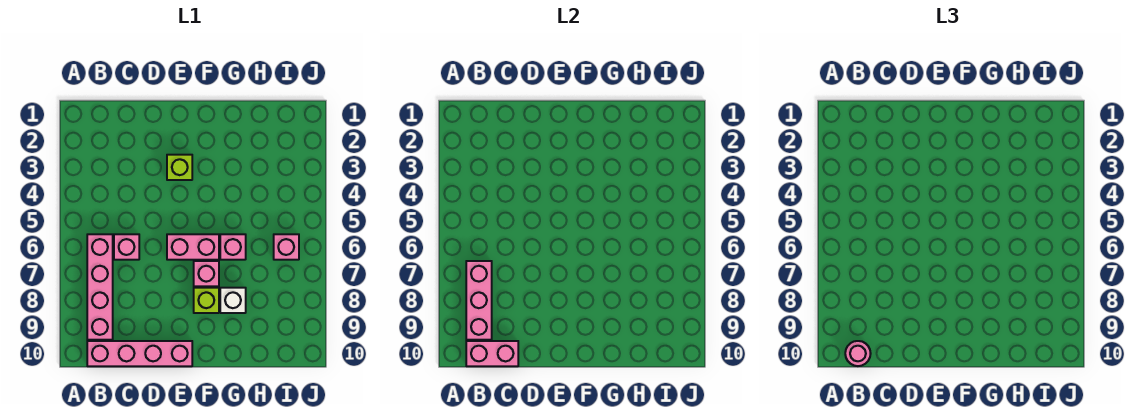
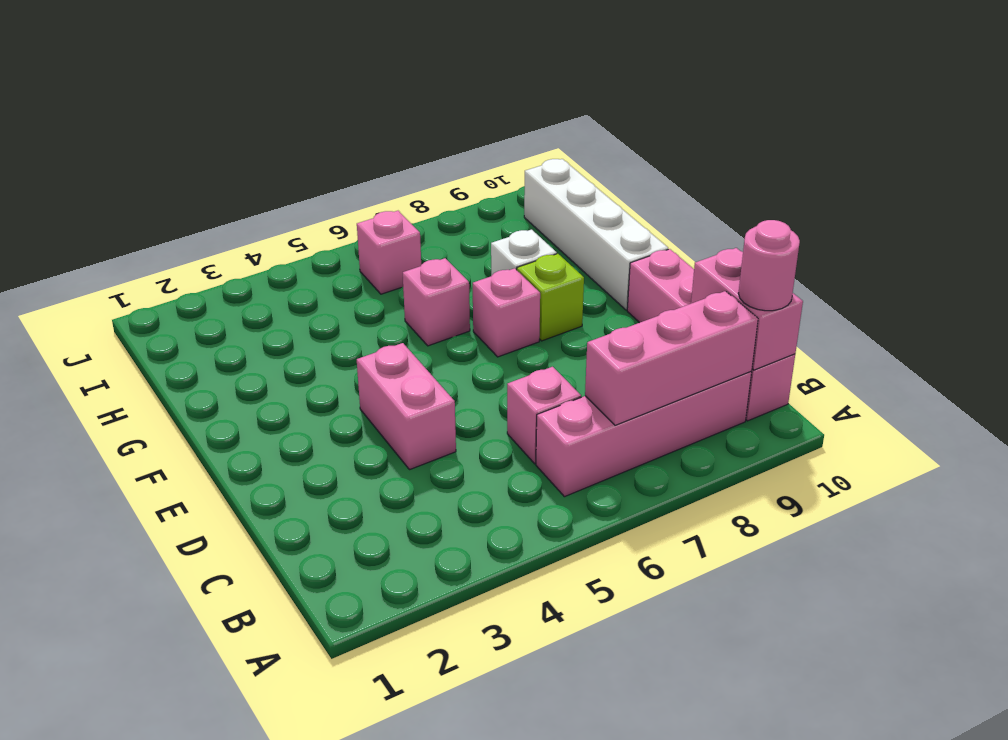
lime brick E3 level 1 -> none
pink brick E6:F6 level 1 -> pink brick D4:E4 level 1
none -> white brick F10:I10 level 1

